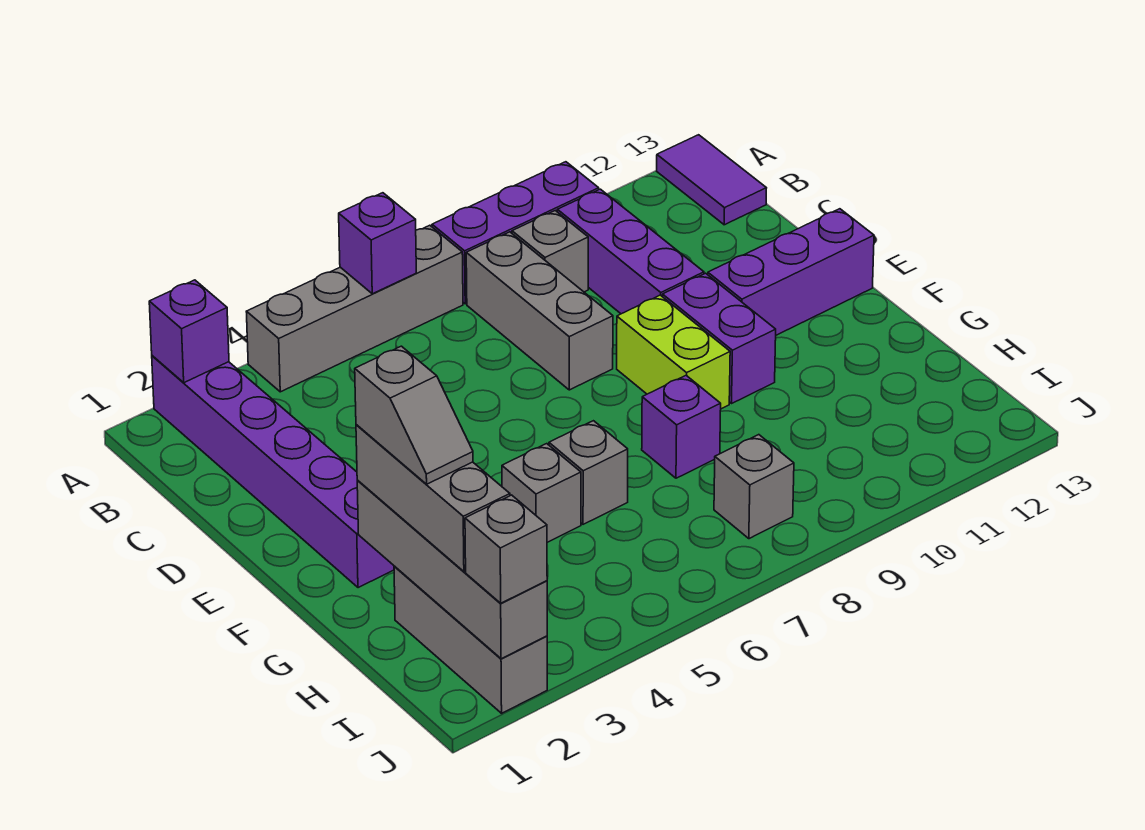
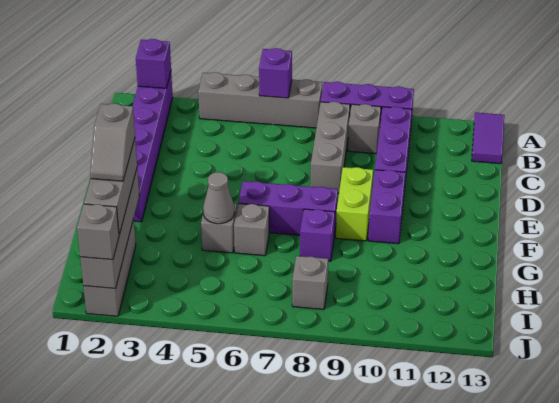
purple brick E11:E13 level 1 -> purple brick F6:F8 level 1
none -> grey cone G5 level 2

